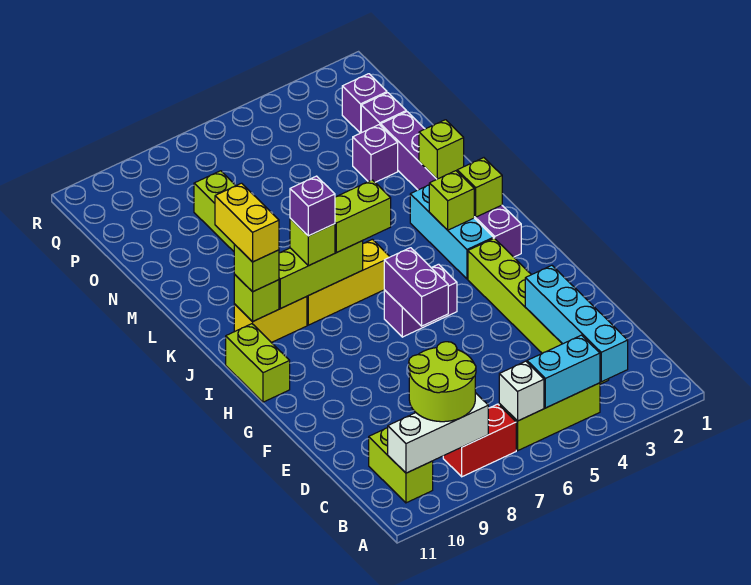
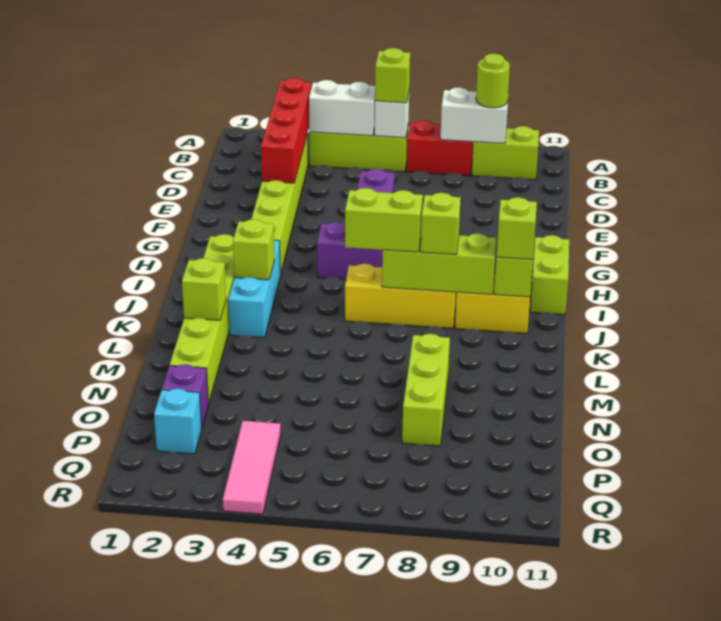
cyan brick B3:E3 level 2 -> red brick B3:E3 level 2
cyan brick B4:B5 level 2 -> white brick B4:B5 level 2
white brick B8:B10 level 2 -> white brick B8:B9 level 2
lime round brick B8:C9 level 3 -> lime round brick B9 level 3
lime brick B10:C10 level 1 -> lime brick B9:B10 level 1
purple brick I2:N2 level 1 -> lime brick I2:N2 level 1
lime brick J2 level 2 -> lime brick B6 level 3
purple brick J8 level 4 -> none
yellow brick J10:K10 level 4 -> none
purple brick N3 level 1 -> none
purple brick P2 level 1 -> cyan brick P2 level 1
none -> pink tile P4:R4 level 1

